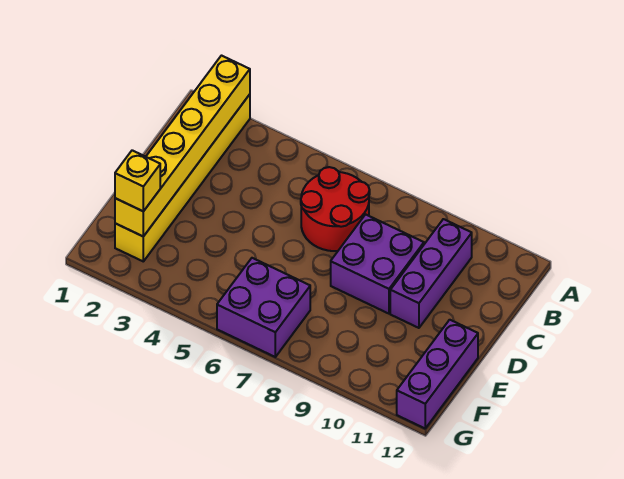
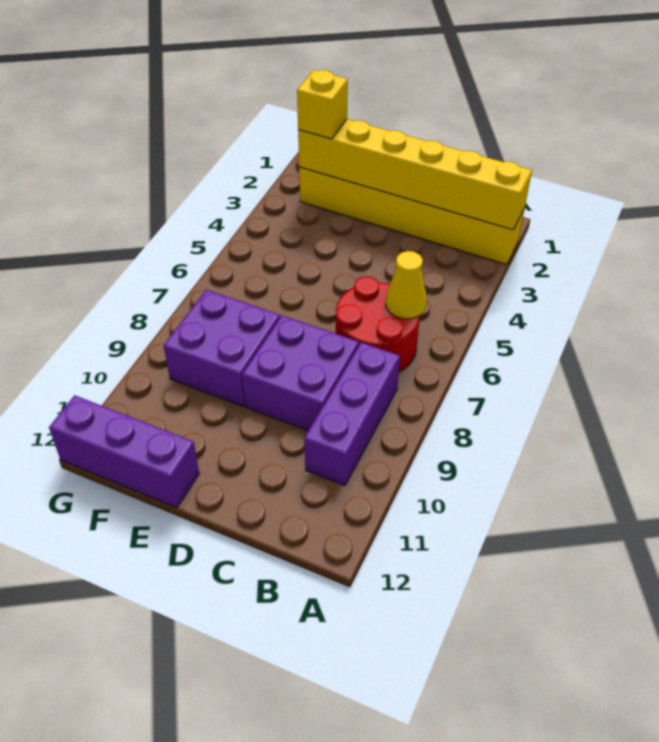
none -> yellow cone B6 level 2
purple brick B10:D10 level 1 -> purple brick B8:B10 level 1
purple brick F6:G7 level 1 -> purple brick E8:F9 level 1

